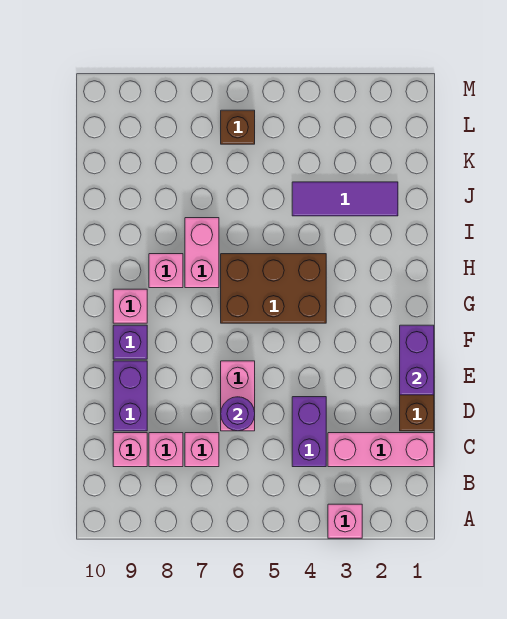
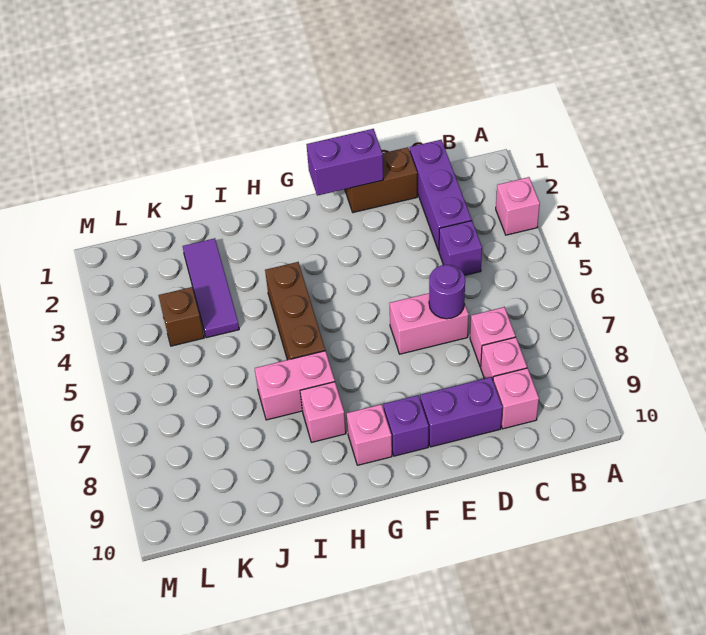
pink brick C1:C3 level 1 -> purple brick C1:C3 level 1
purple brick C4:D4 level 1 -> purple brick C4 level 1
brown brick G4:H6 level 1 -> brown brick H4:H6 level 1
brown brick L6 level 1 -> brown brick K4 level 1

